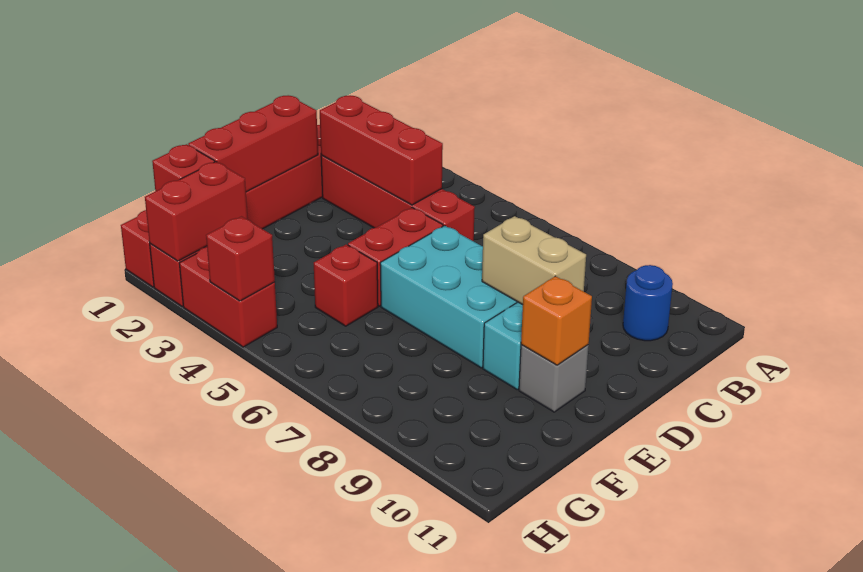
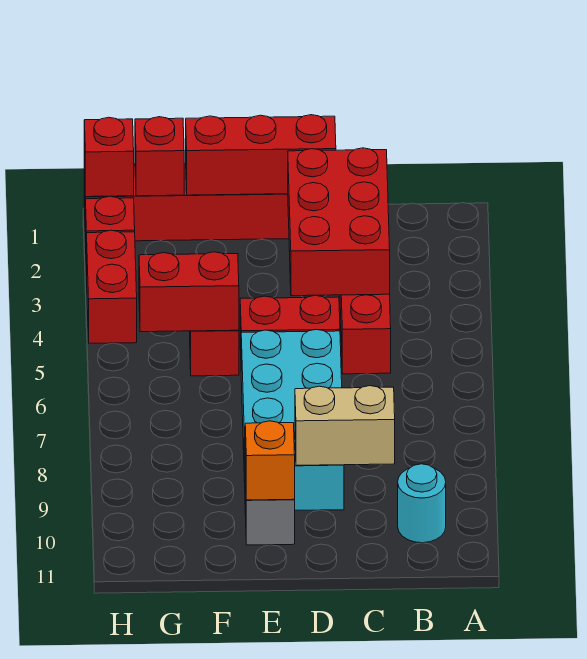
blue round brick B10 level 1 -> cyan round brick B10 level 1
red brick C2:C4 level 2 -> red brick C2:D4 level 2
tan brick D8:D9 level 2 -> tan brick C9:D9 level 2
red brick G2:H2 level 2 -> red brick F5:G5 level 2
red brick H4 level 2 -> red brick H1 level 2

